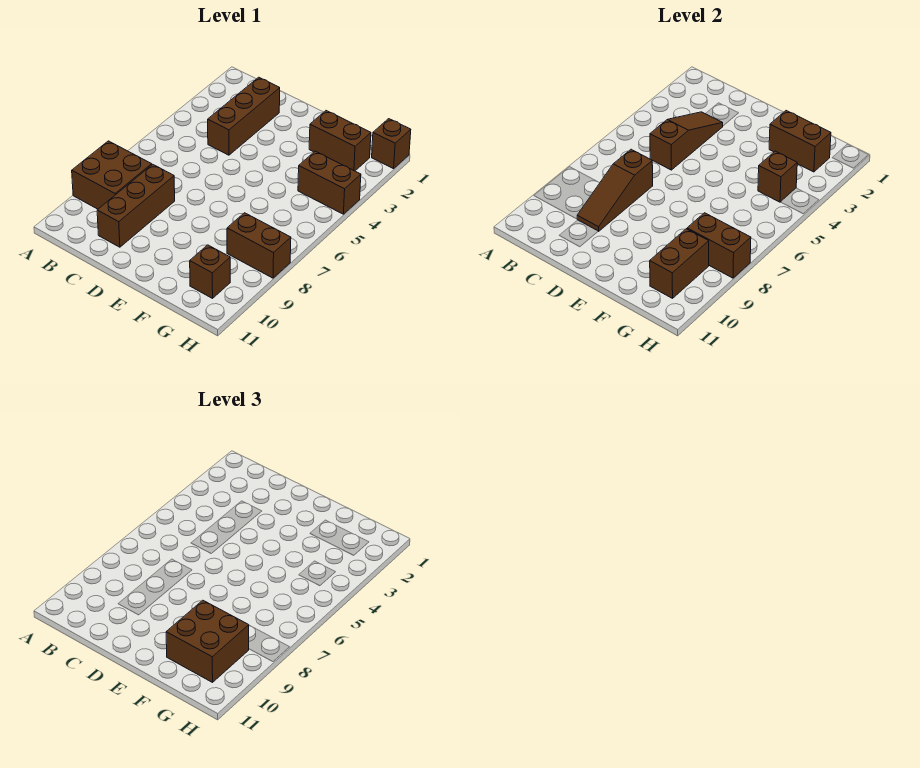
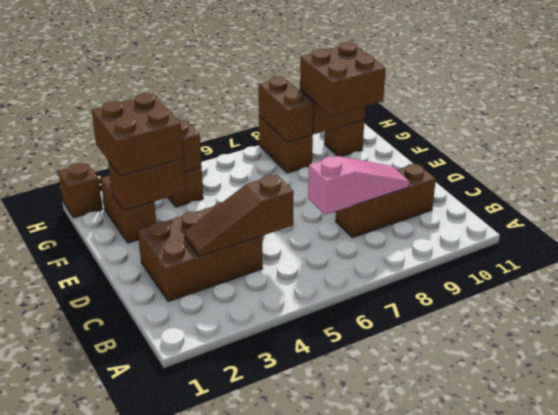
brown brick A8:B9 level 1 -> brown brick F2:G3 level 3
brown brick C2:C4 level 1 -> brown brick C2:D4 level 1
brown slope C7:C9 level 2 top 7 -> pink slope C7:C9 level 2 top 7
brown brick F2:G2 level 2 -> brown brick F2:F3 level 2

